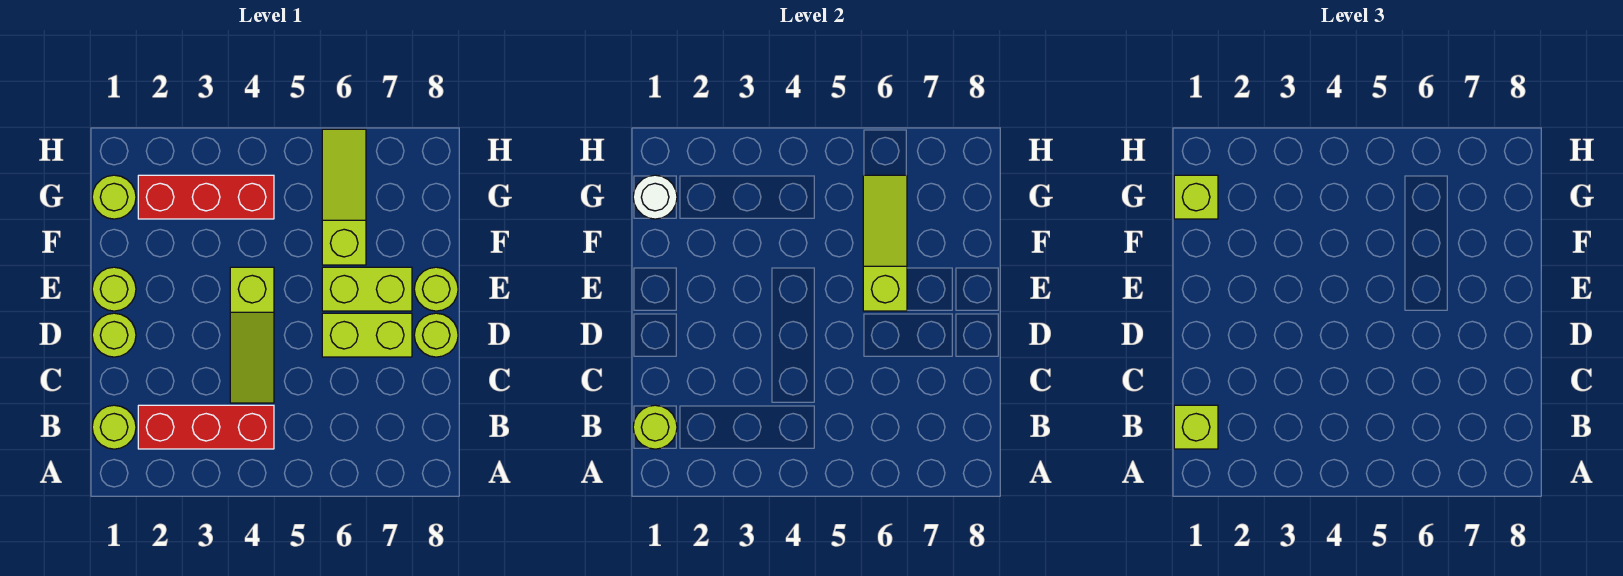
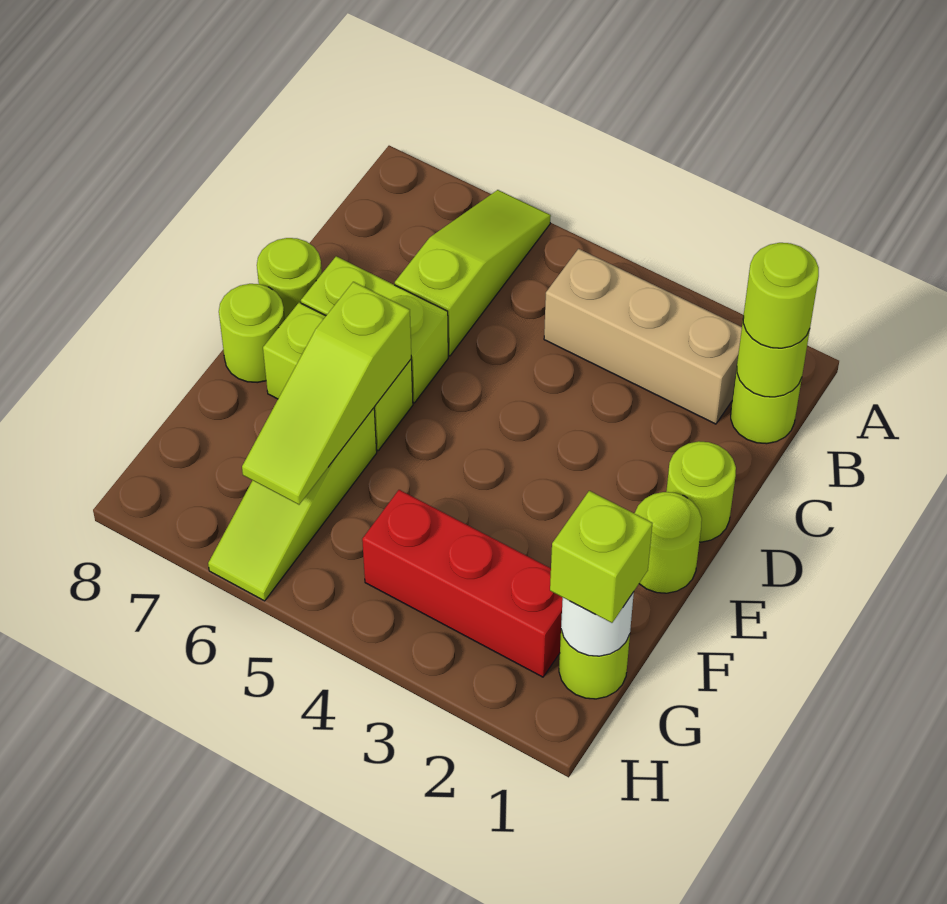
lime brick B1 level 3 -> lime round brick B1 level 3
red brick B2:B4 level 1 -> tan brick B2:B4 level 1
lime slope C4:E4 level 1 top E -> lime slope A6:C6 level 1 top C

